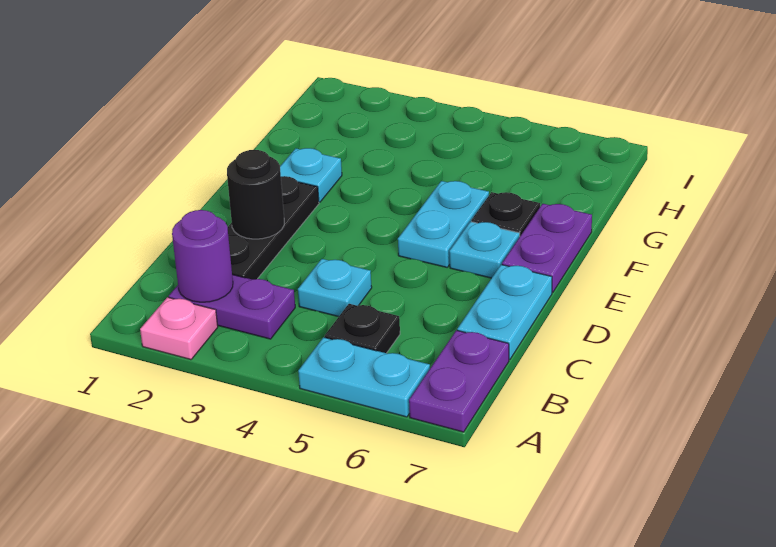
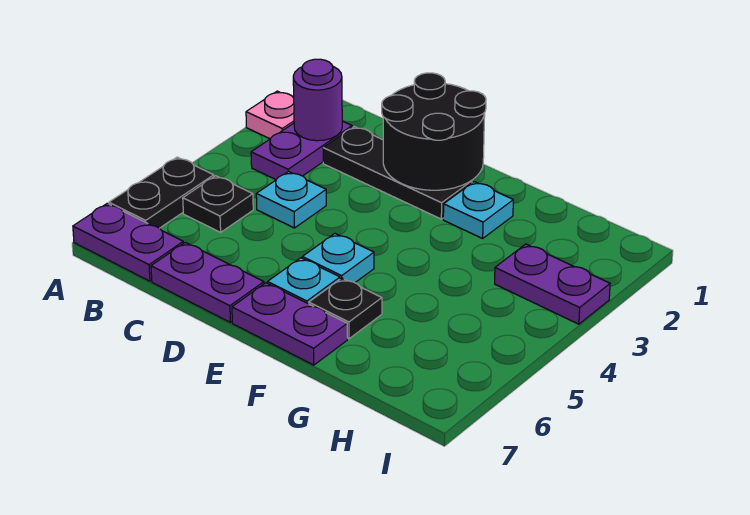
cyan plate A5:A6 level 1 -> black plate A5:A6 level 1
cyan plate C7:D7 level 1 -> purple plate C7:D7 level 1
black round brick D2 level 2 -> black round brick D1:E2 level 2
cyan plate E5:F5 level 1 -> cyan plate E5 level 1
none -> purple plate H3:I3 level 1

